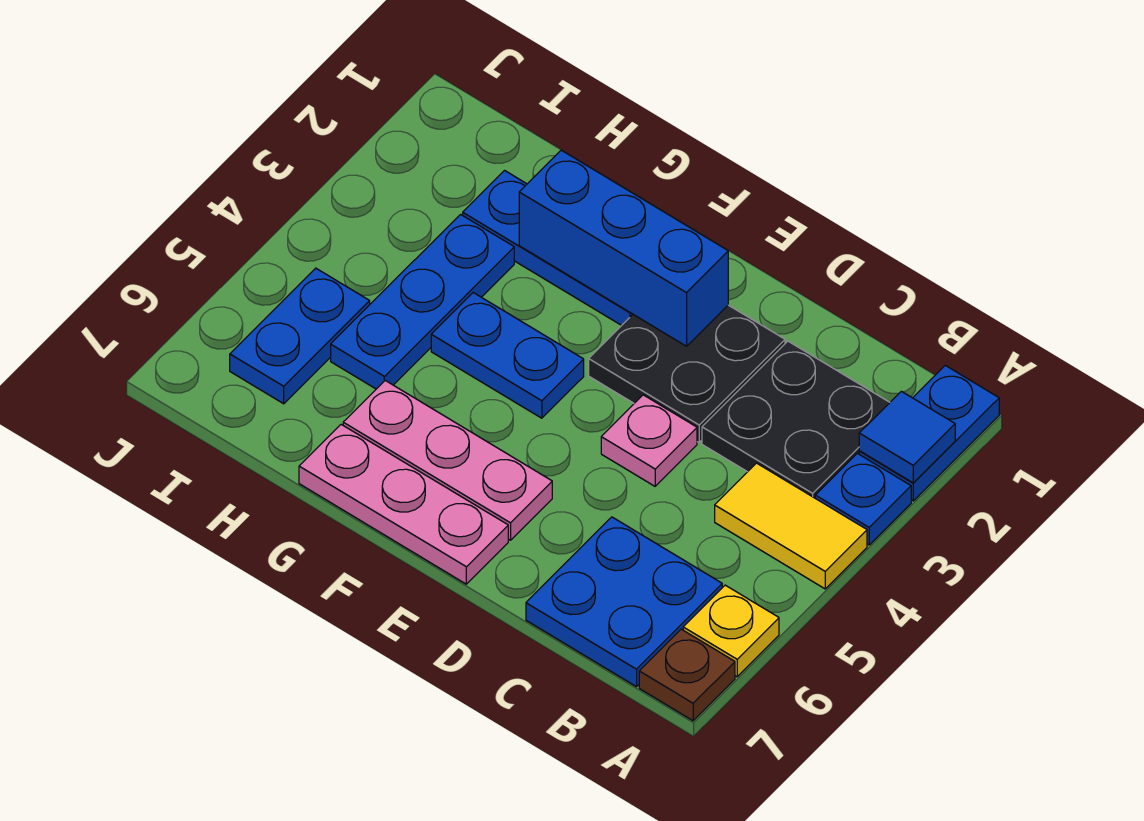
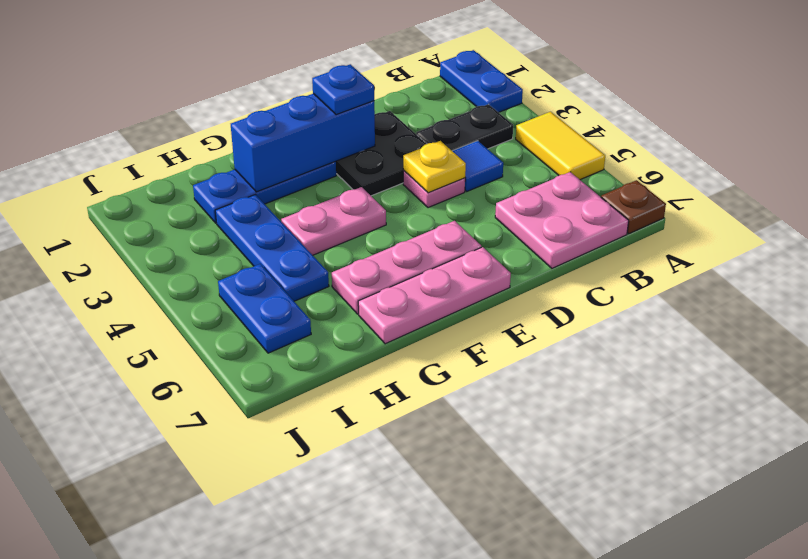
blue tile A2 level 2 -> blue tile C4 level 1
blue plate A3 level 1 -> blue plate E2 level 3
yellow tile A4:B4 level 1 -> yellow tile A4:A5 level 1
yellow plate A6 level 1 -> yellow plate D4 level 2
black plate B2:C3 level 1 -> black plate B3:C3 level 1
blue plate B6:C7 level 1 -> pink plate B6:C7 level 1
blue plate F4:G4 level 1 -> pink plate F4:G4 level 1

